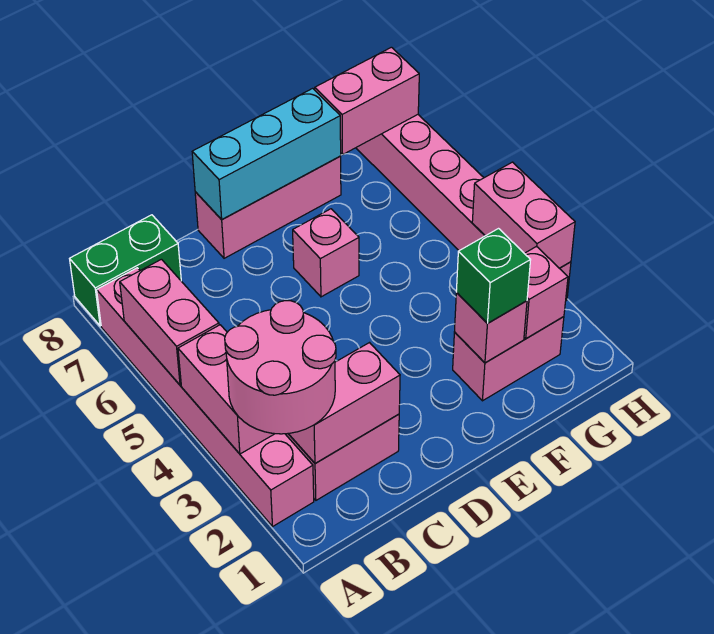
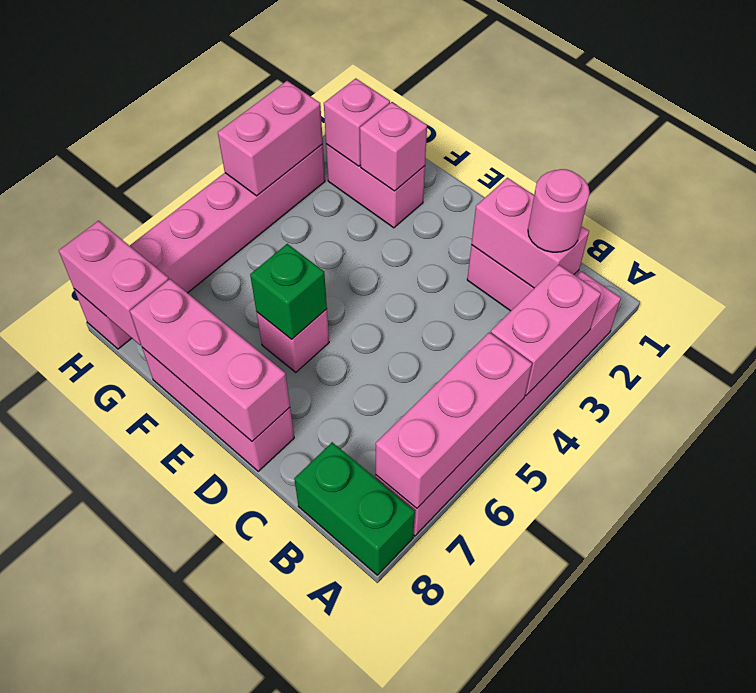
pink round brick A2:B3 level 3 -> pink round brick B2 level 3
pink brick A5:A6 level 2 -> pink brick A5:A7 level 2
cyan brick D8:F8 level 2 -> pink brick D8:F8 level 2
green brick F2 level 3 -> green brick E6 level 2

